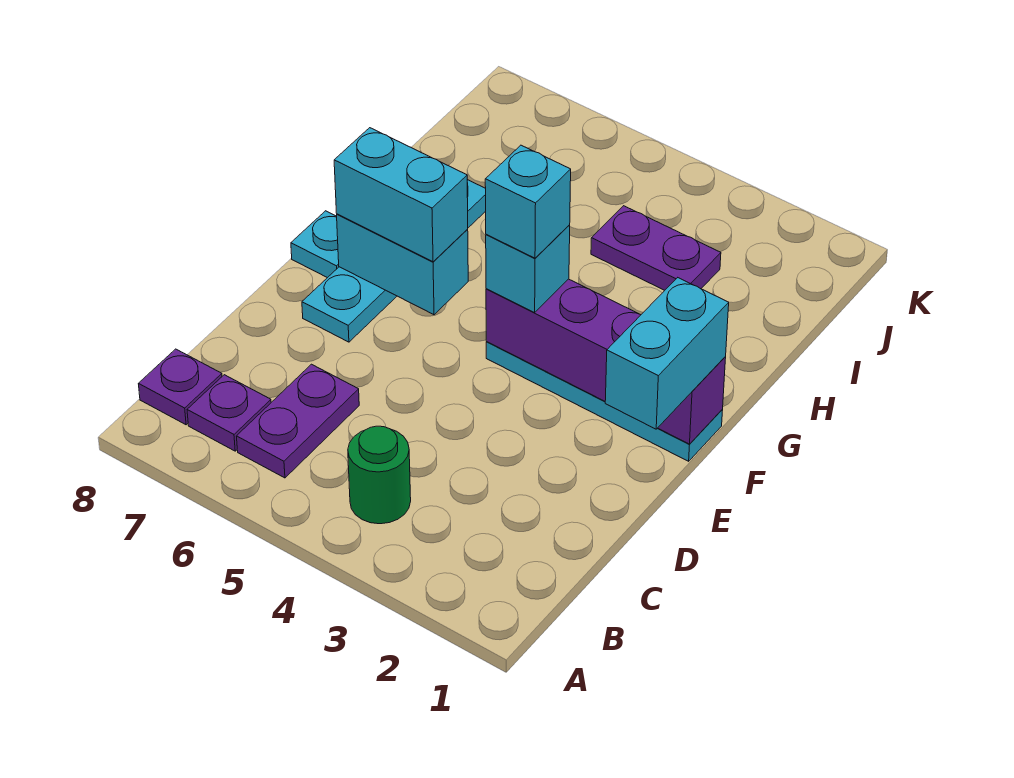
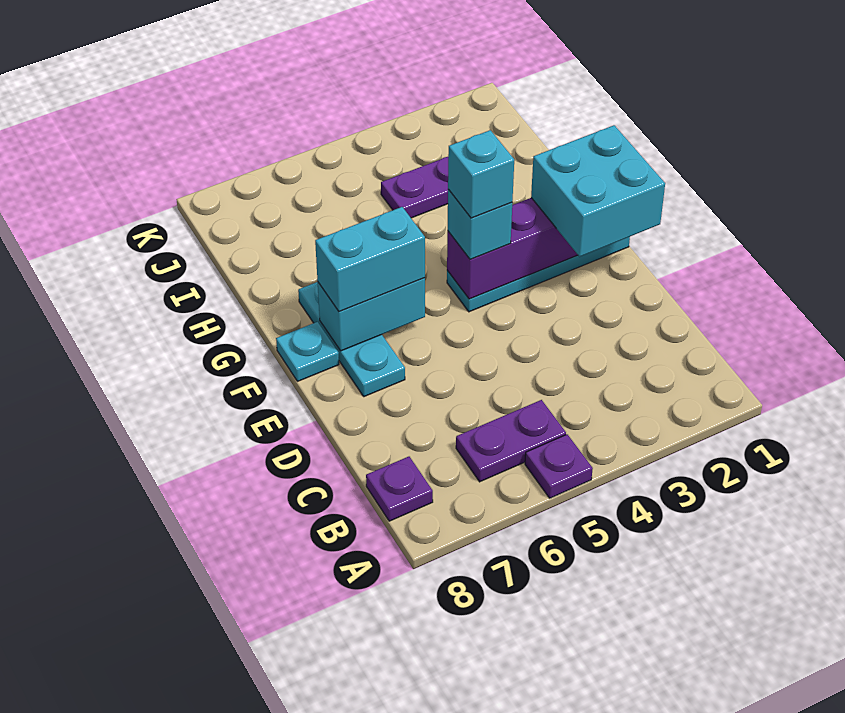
green round brick B4 level 1 -> none
purple plate B6:C6 level 1 -> purple plate B5:B6 level 1
purple plate B7 level 1 -> purple plate A5 level 1
cyan brick E1:F1 level 3 -> cyan brick E1:F2 level 3
cyan plate E7:H7 level 1 -> cyan plate E7:G7 level 1

